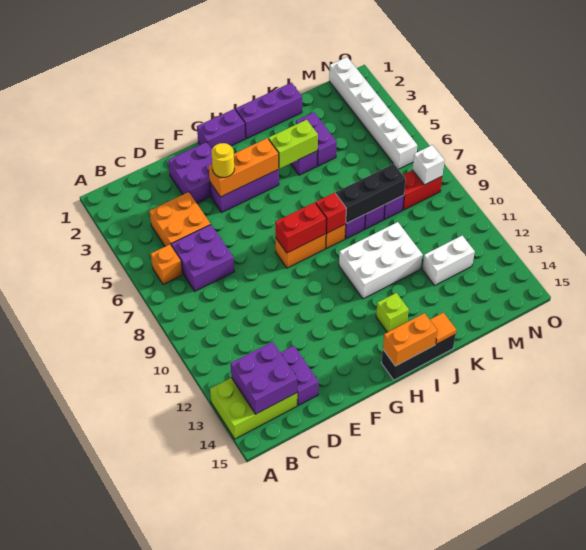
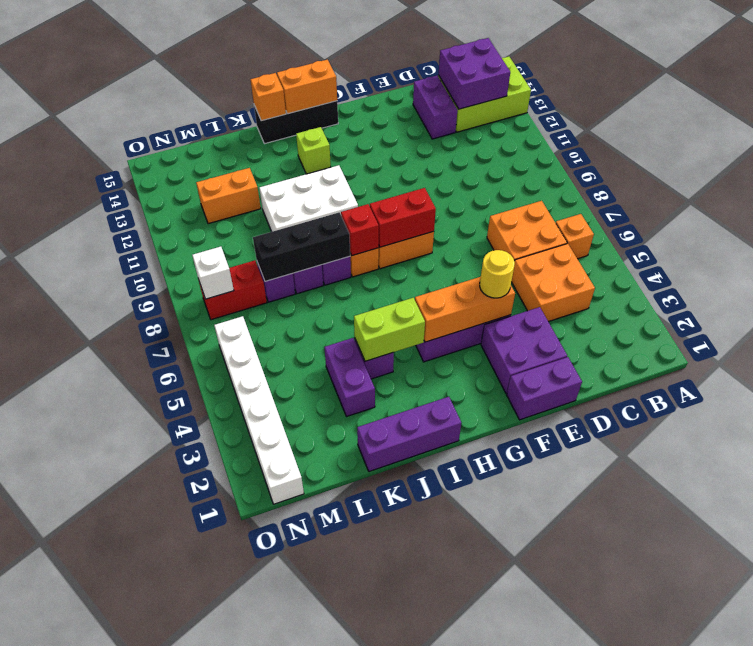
purple brick C6:D7 level 1 -> orange brick C6:D7 level 1
purple brick G1:H1 level 1 -> purple brick E1:F1 level 1
orange tile J15 level 2 -> orange brick J15 level 2
white brick L12:M12 level 1 -> orange brick L12:M12 level 1

